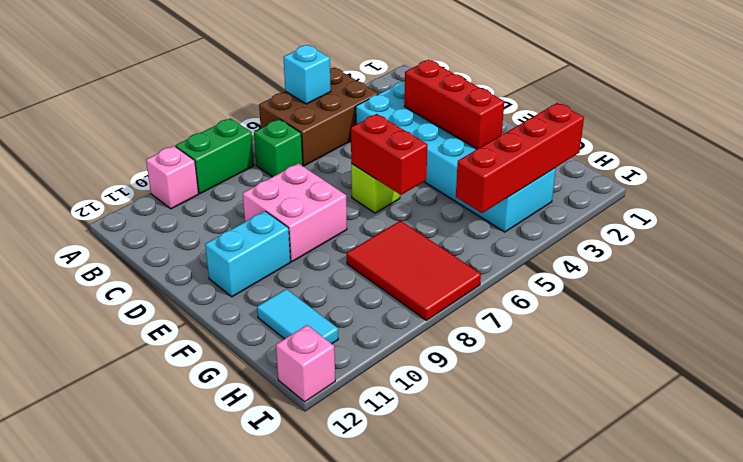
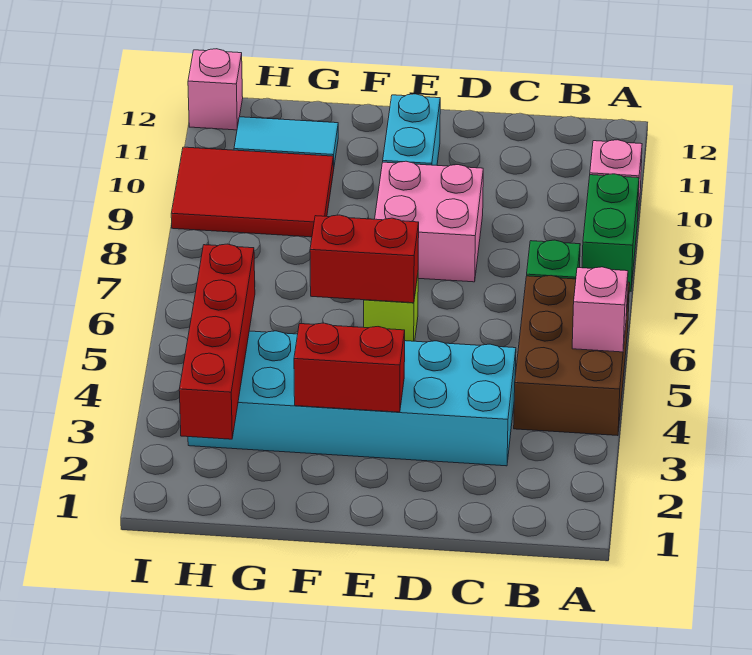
cyan brick A5 level 2 -> pink brick A5 level 2
red brick D3:F3 level 2 -> red brick E3:F3 level 2
red tile G7:I8 level 1 -> red tile G9:I10 level 1

